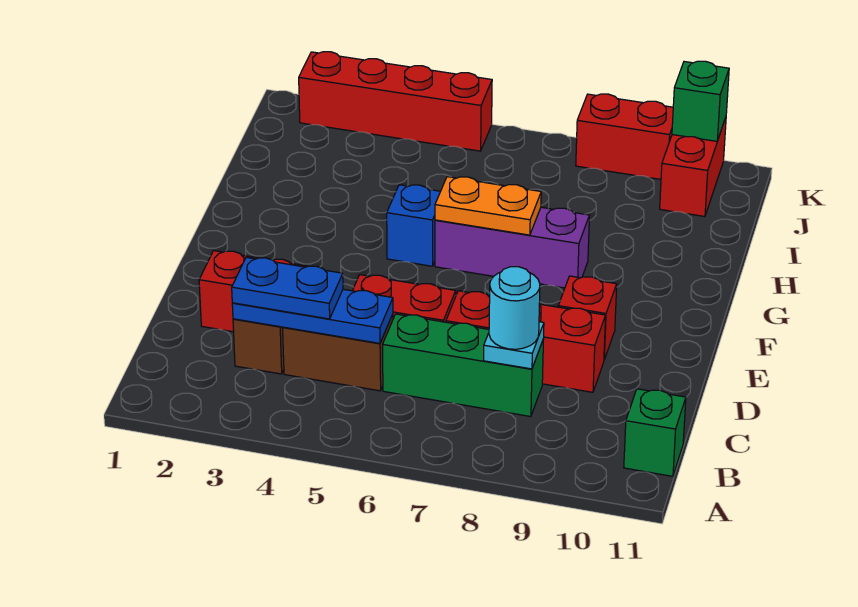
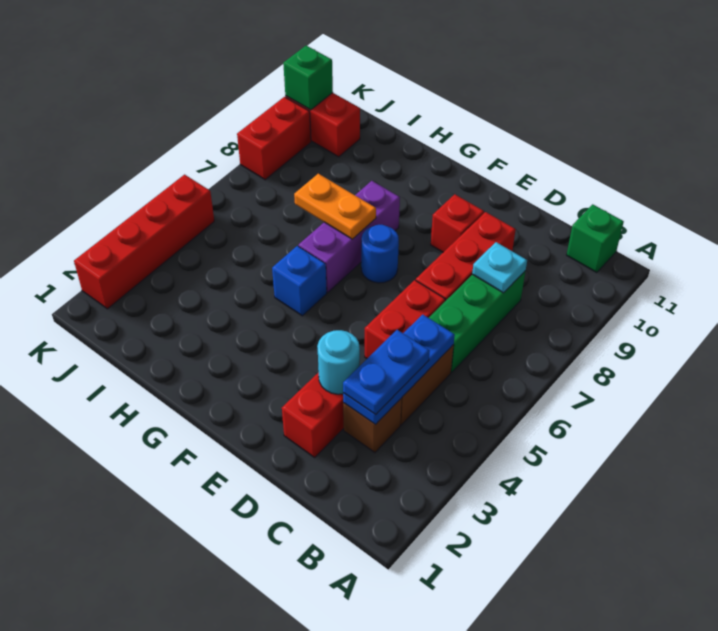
cyan round brick C8 level 3 -> cyan round brick D3 level 2
none -> blue round brick F7 level 1
orange plate G6:G7 level 2 -> orange plate G7:H7 level 2

